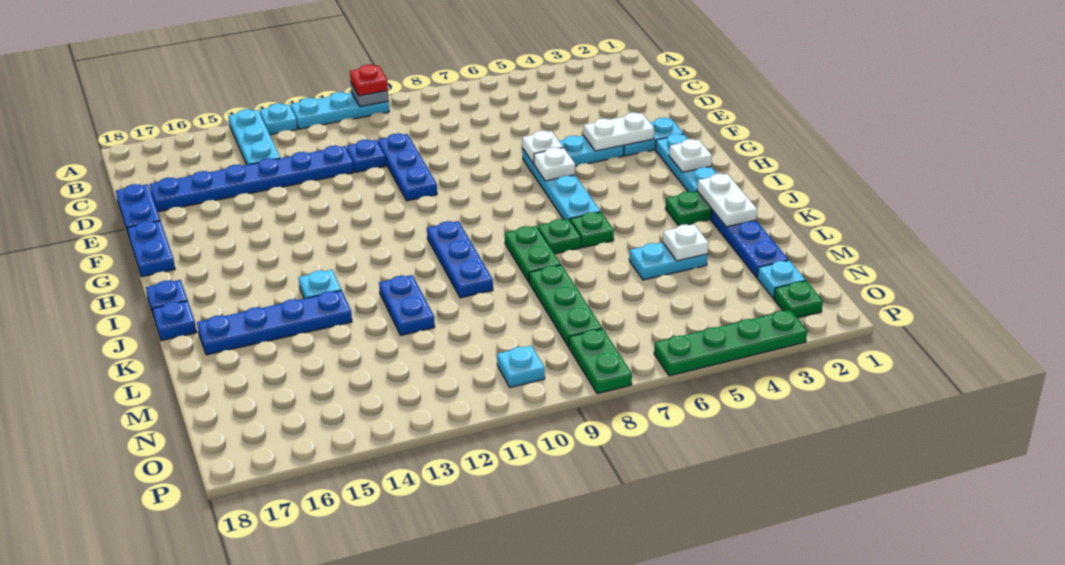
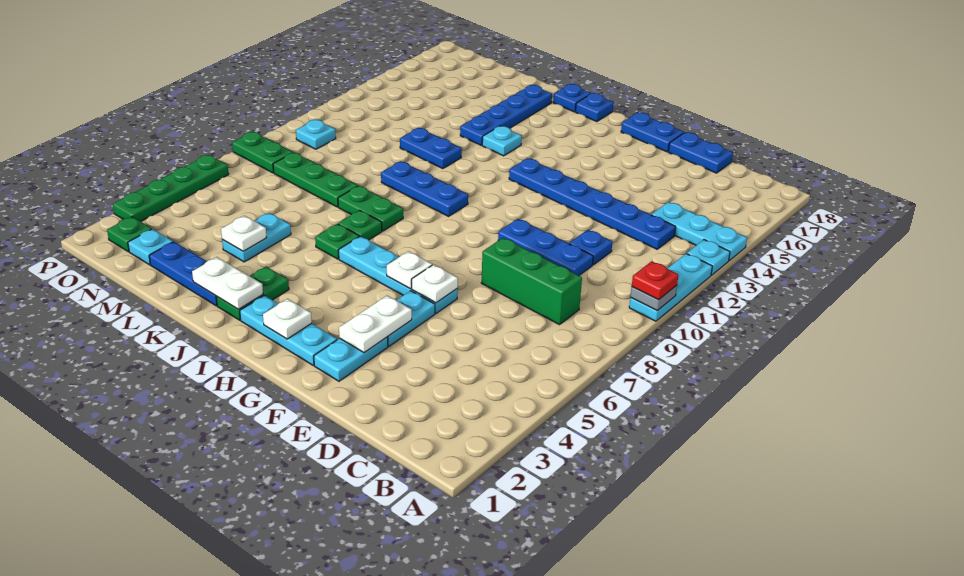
none -> green brick C8:E8 level 1
blue plate D12:D17 level 1 -> blue plate C13:H13 level 1

